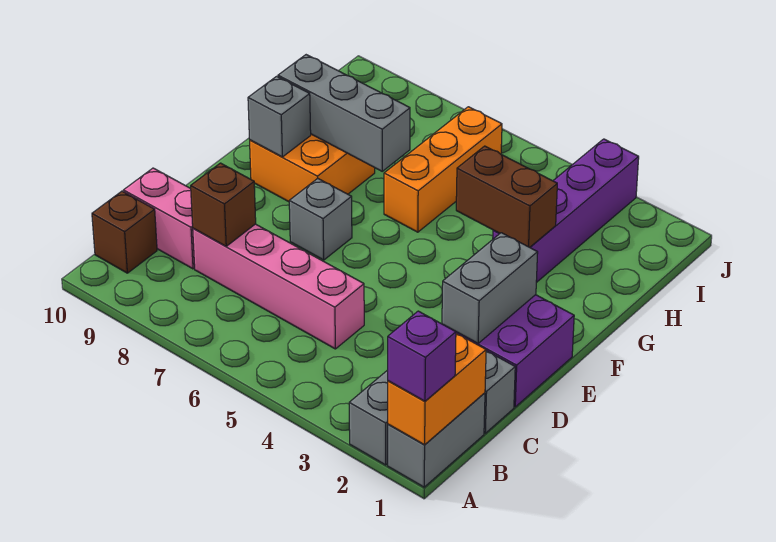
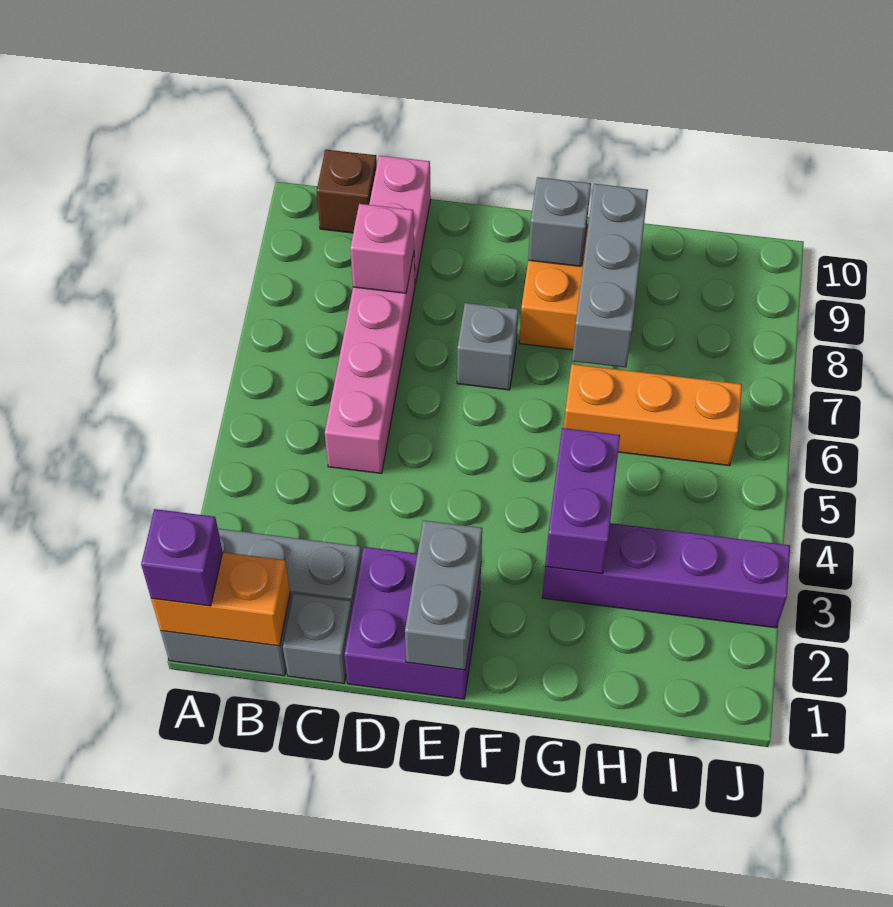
brown brick C8 level 2 -> pink brick C8 level 2
grey brick D2:E2 level 2 -> grey brick E1:E2 level 2
brown brick G3:G4 level 2 -> purple brick G3:G4 level 2

